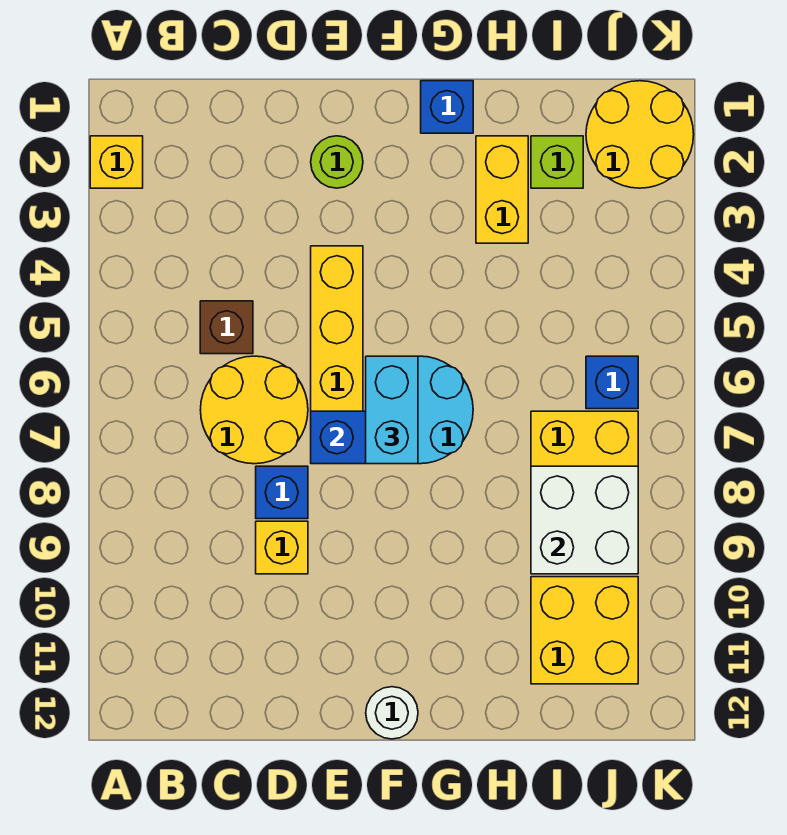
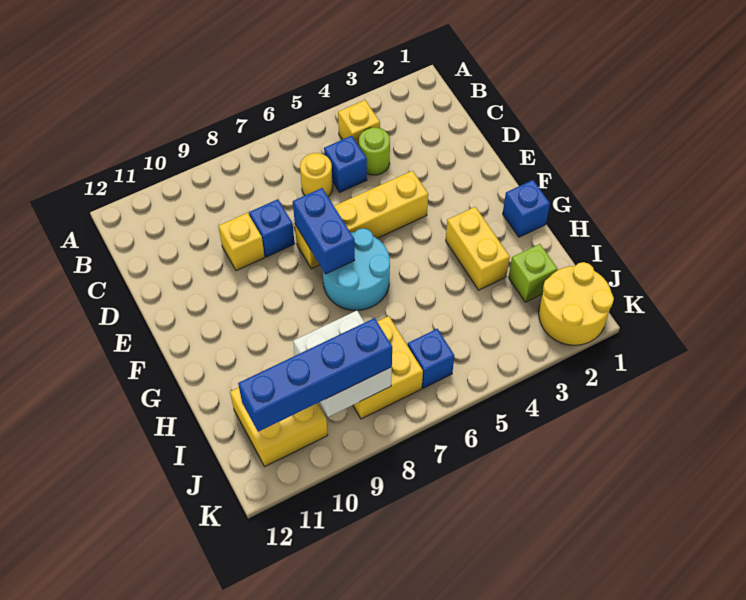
yellow brick A2 level 1 -> yellow brick B4 level 1
brown brick C5 level 1 -> blue brick C5 level 1
yellow round brick C6:D7 level 1 -> yellow round brick C6 level 1
lime round brick E2 level 1 -> lime round brick C4 level 1
cyan brick F6:F7 level 3 -> none
white round brick F12 level 1 -> none
yellow brick H2:H3 level 1 -> yellow brick G3:H3 level 1
none -> blue brick J8:J11 level 3

